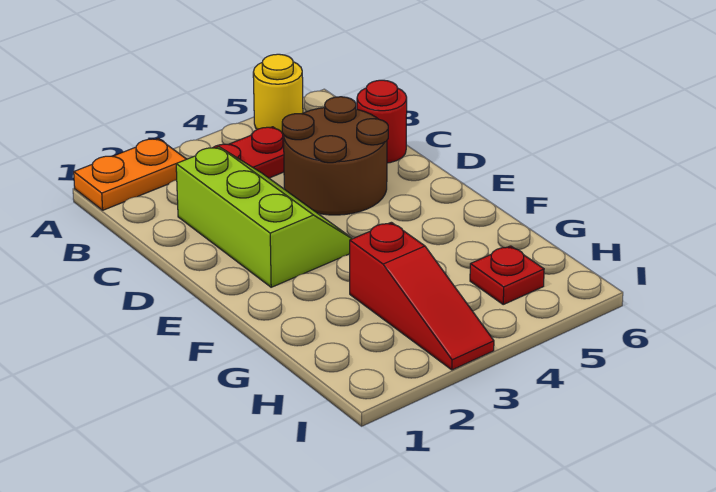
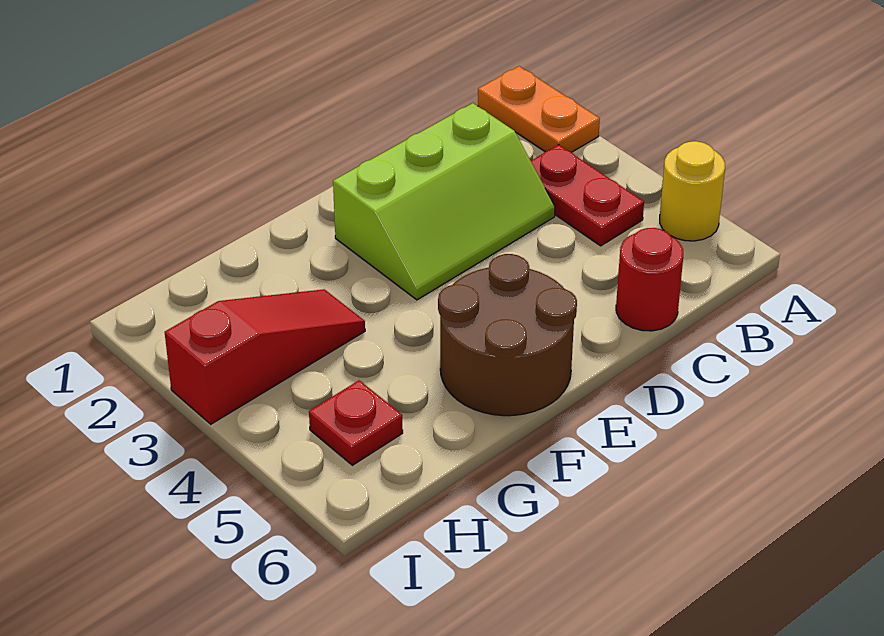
brown round brick C4:D5 level 1 -> brown round brick E5:F6 level 1
red slope G3:I3 level 1 top G -> red slope G3:I3 level 1 top I

